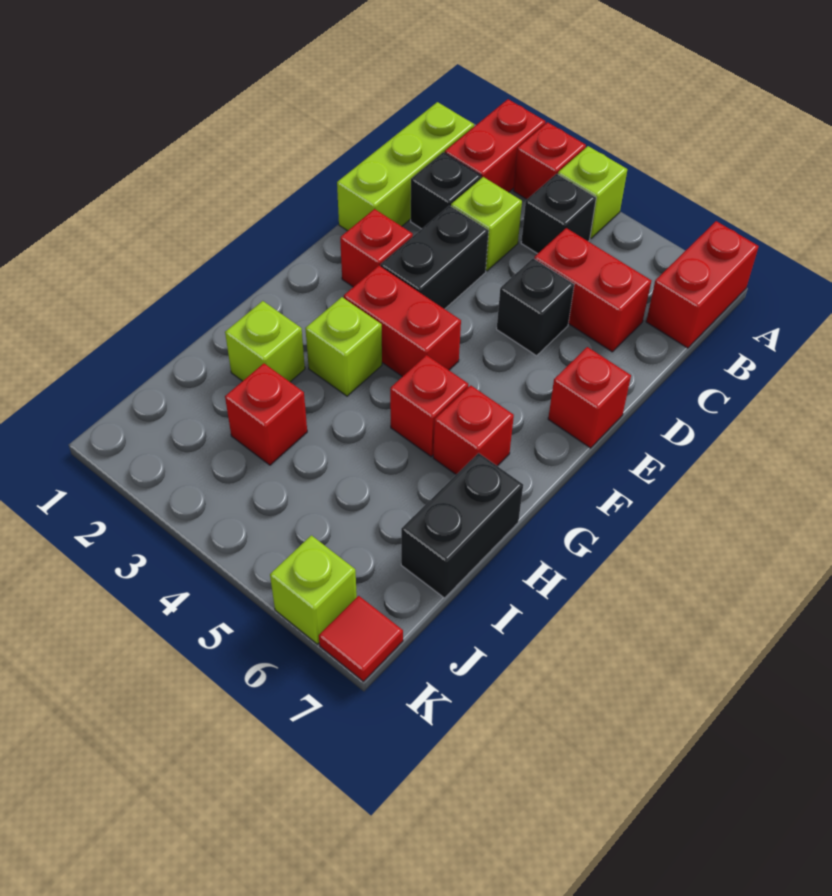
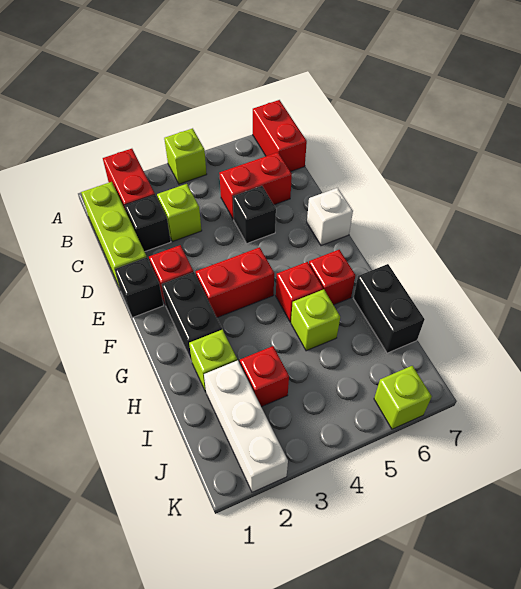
red brick A3 level 1 -> none
black brick B4 level 1 -> black brick E1 level 1
black brick D3:E3 level 1 -> black brick F2:G2 level 1
red brick E7 level 1 -> white brick E7 level 1
lime brick G3 level 1 -> lime brick H5 level 1
none -> white brick I2:K2 level 1
red tile K7 level 1 -> none

